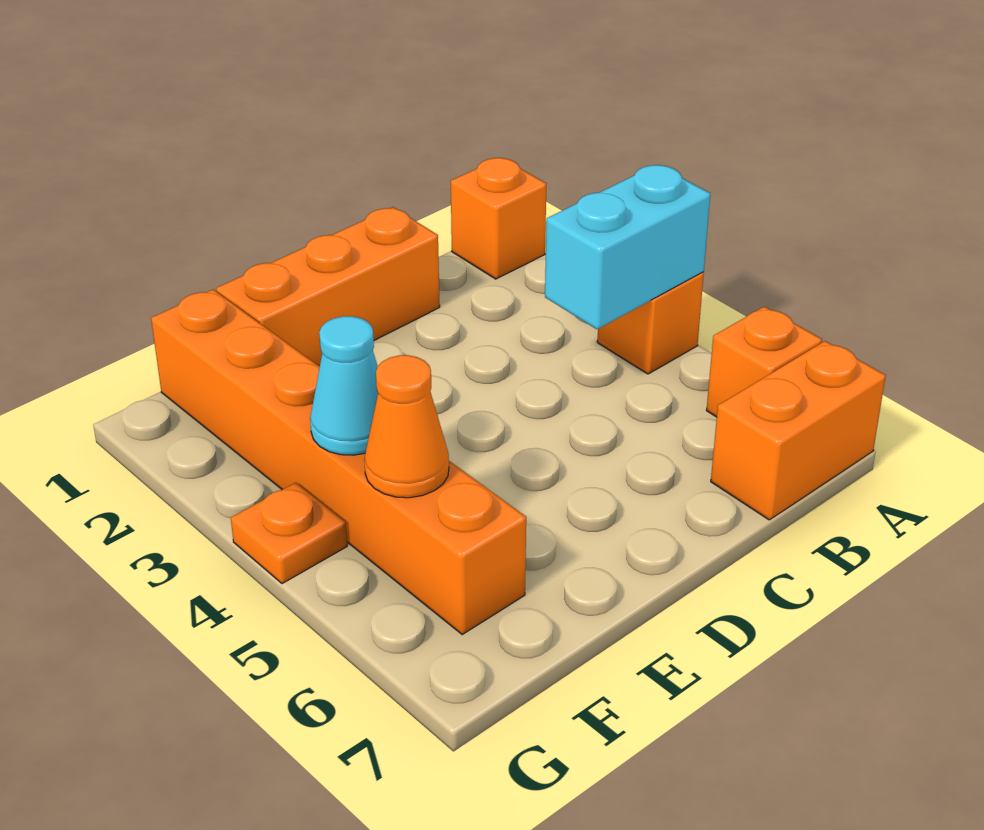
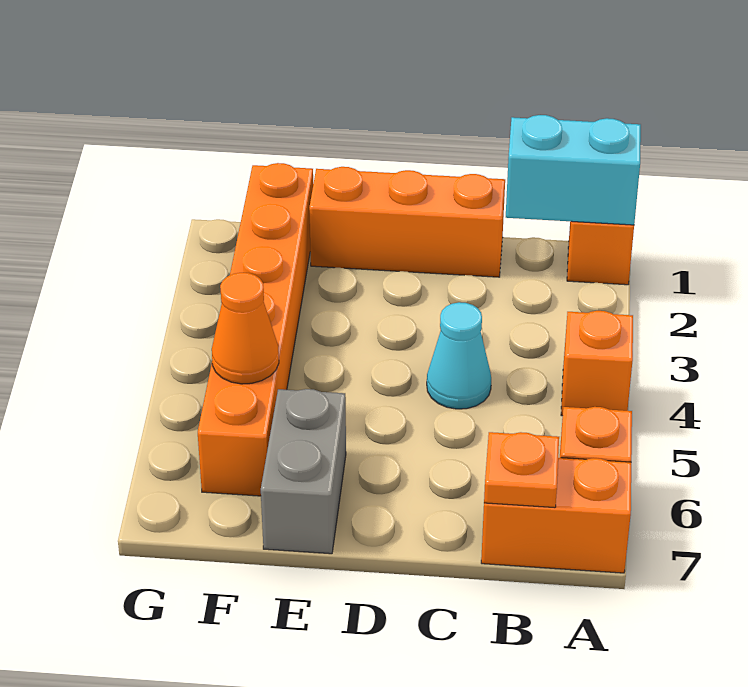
cyan brick A4:B4 level 2 -> cyan brick A1:B1 level 2
none -> grey brick E6:E7 level 1
cyan cone F4 level 2 -> cyan cone C4 level 1
orange plate G4 level 1 -> orange plate B7 level 2

